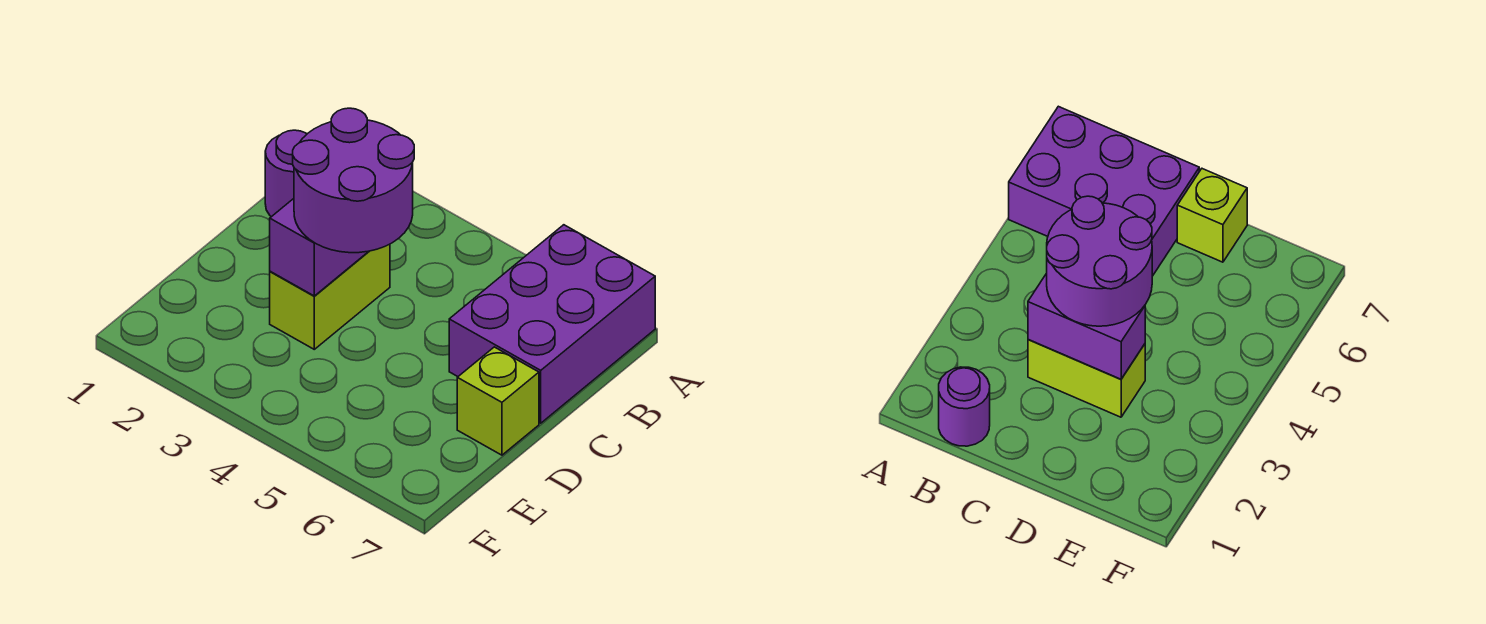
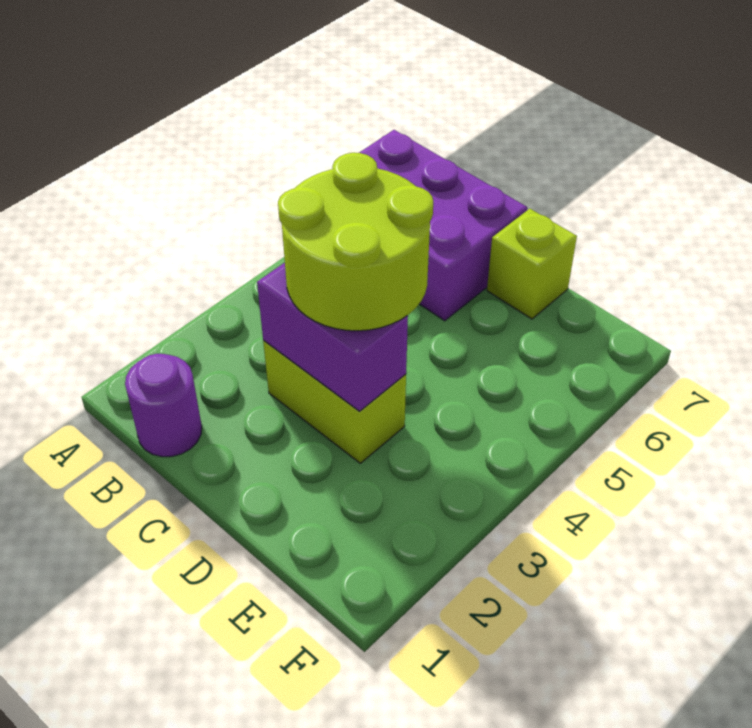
purple round brick C3:D4 level 3 -> lime round brick C3:D4 level 3

